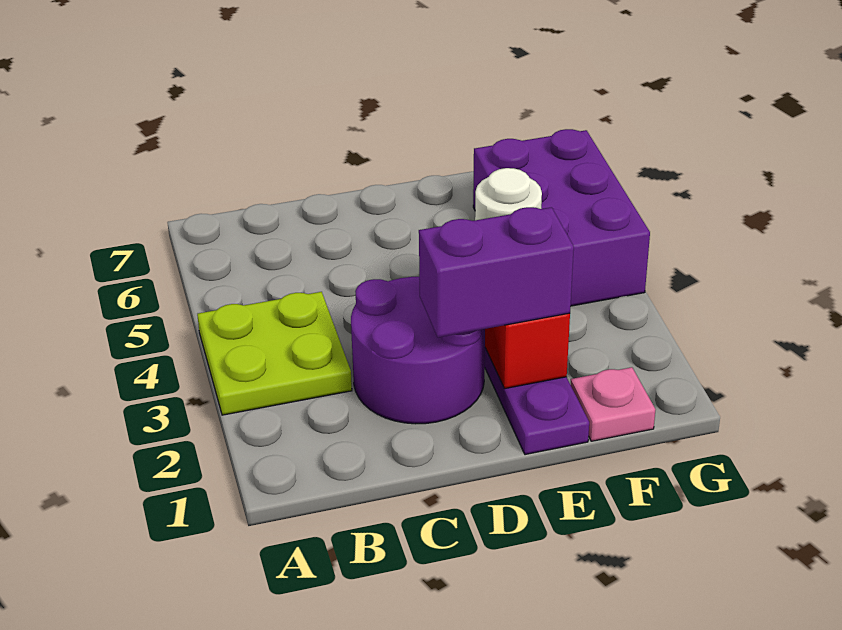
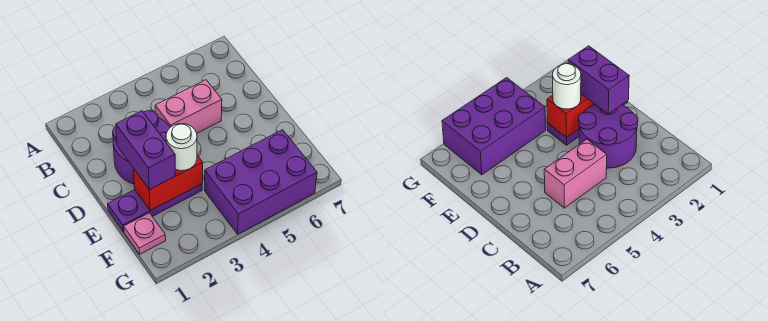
lime plate A3:B4 level 1 -> none
none -> pink brick C4:C5 level 1

